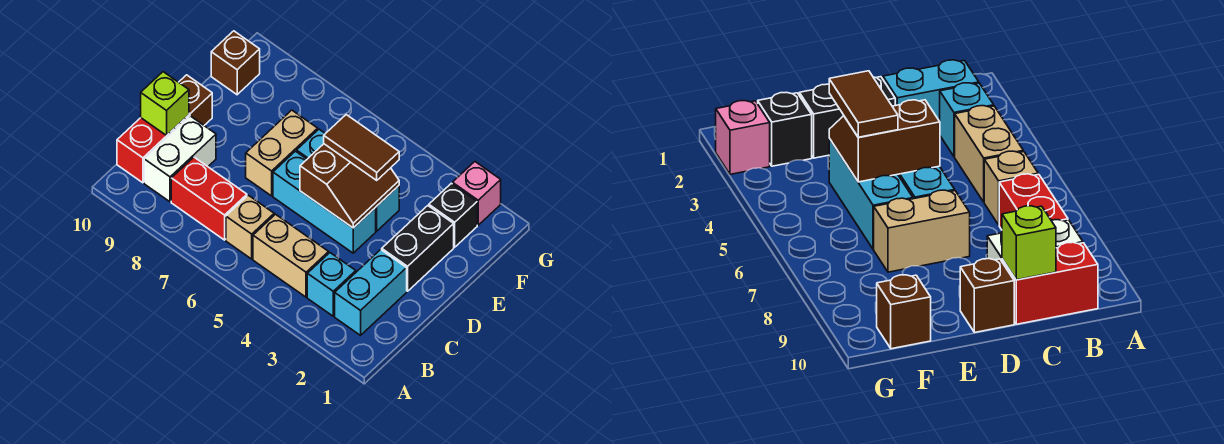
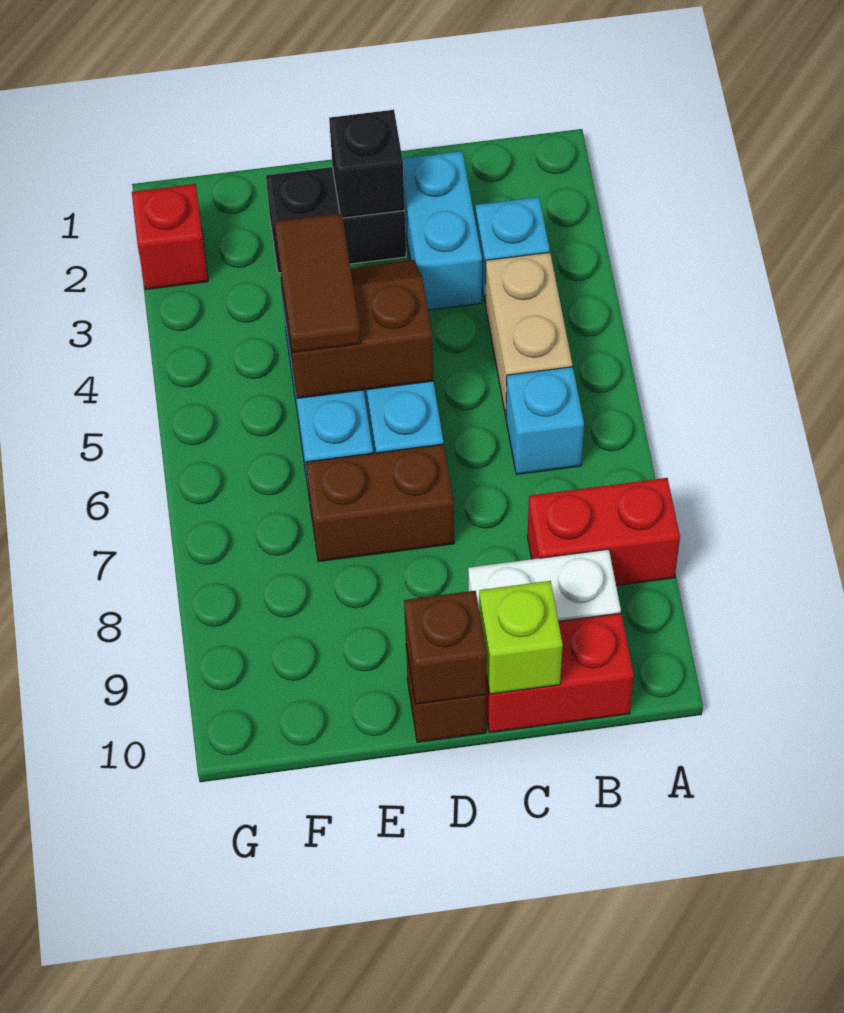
cyan brick B2:C2 level 1 -> cyan brick C2:C3 level 1
tan brick B6 level 1 -> cyan brick B6 level 1
red brick B7:B8 level 1 -> red brick A8:B8 level 1
tan brick D7:E7 level 1 -> brown brick D7:E7 level 1
black brick F2 level 1 -> black brick D2 level 2
brown brick F10 level 1 -> brown brick D10 level 2
pink brick G2 level 1 -> red brick G2 level 1

